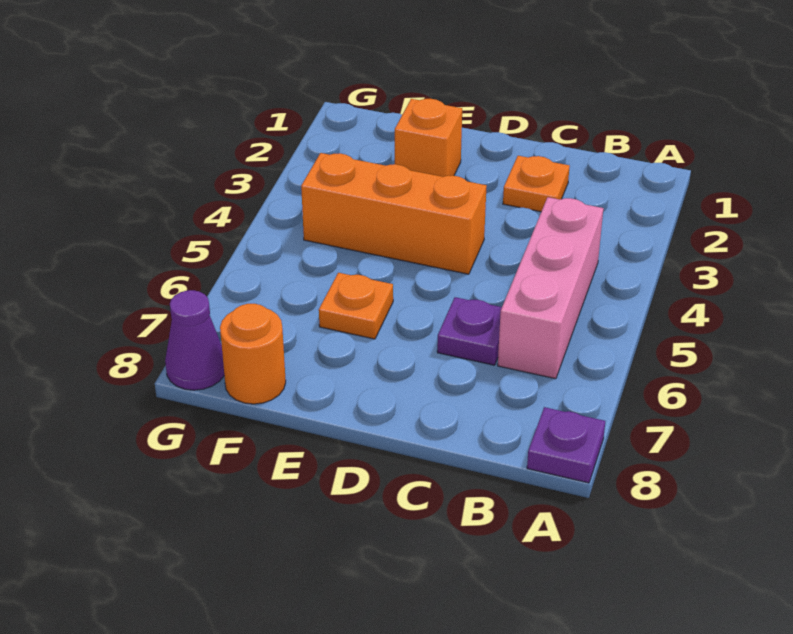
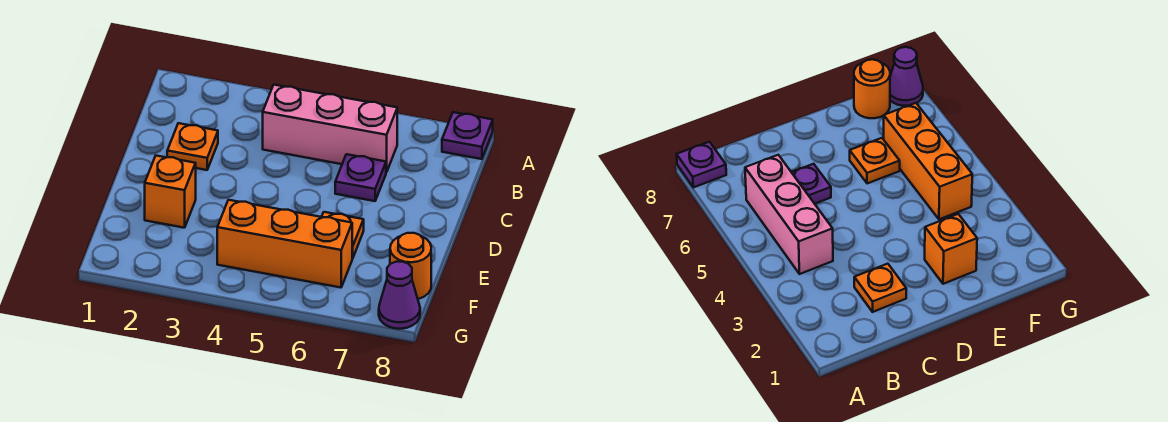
orange brick D4:F4 level 1 -> orange brick F4:F6 level 1

